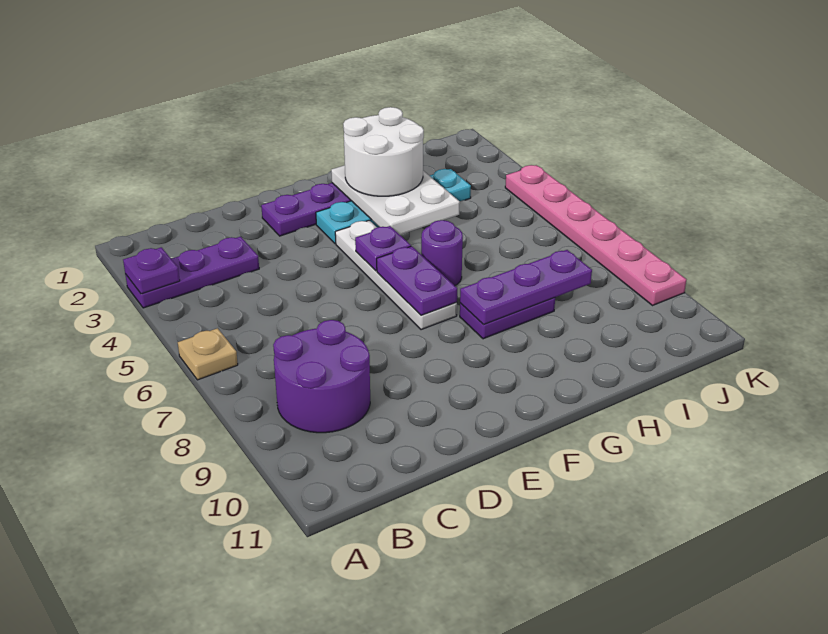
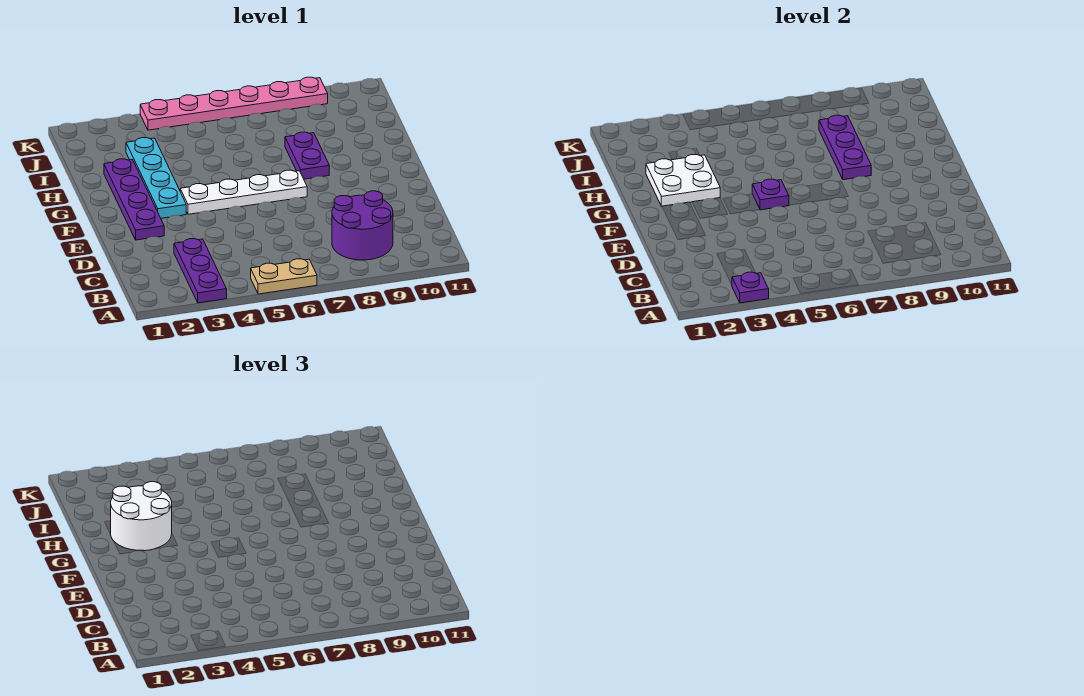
tan plate A6 level 1 -> tan plate A5:A6 level 1
purple plate F6:F7 level 2 -> none
white plate G2:H4 level 2 -> white plate G2:H3 level 2
purple round brick G6 level 1 -> none

